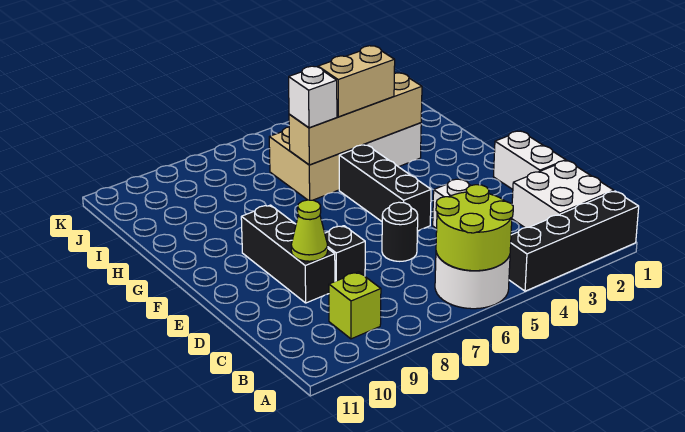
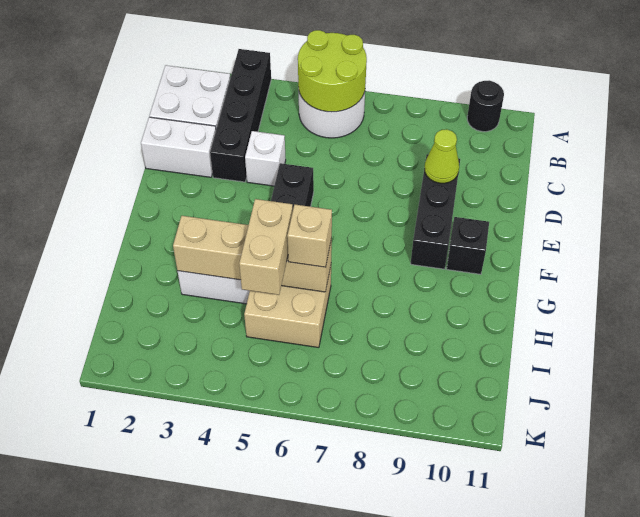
black brick A1:A4 level 1 -> black brick A3:D3 level 1
lime brick B9 level 1 -> none
white brick D1:E1 level 1 -> white brick D1:D2 level 1
black round brick D6 level 1 -> black round brick A10 level 1
black brick D8 level 1 -> black brick F10 level 1
tan brick H4:H5 level 3 -> tan brick H5:I5 level 3
white brick H6 level 3 -> tan brick H6 level 3

